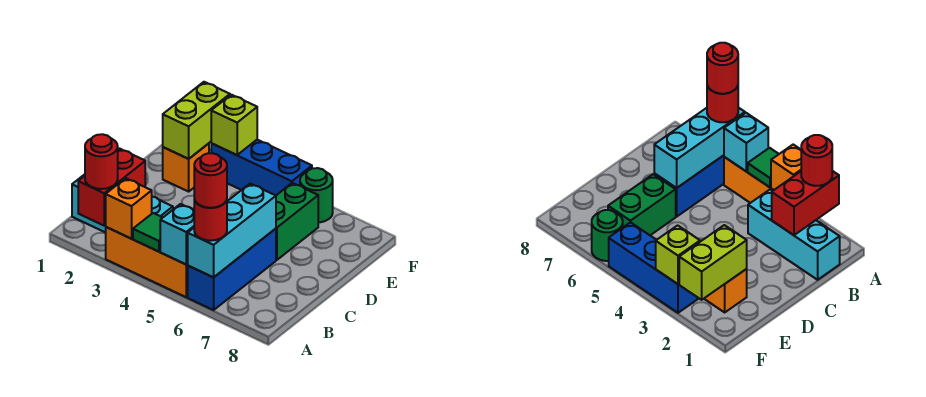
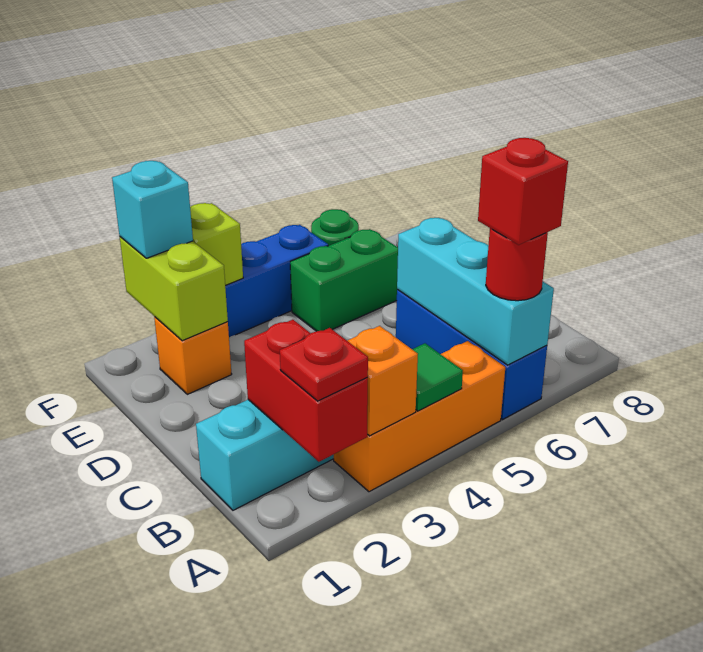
red round brick A2 level 3 -> red plate A2 level 3
cyan brick A5 level 2 -> cyan brick F2 level 3
red round brick A6 level 4 -> red brick A6 level 4
green brick D6:E6 level 1 -> green brick E5:E6 level 1

